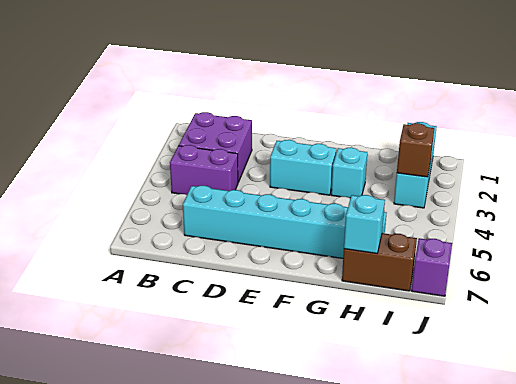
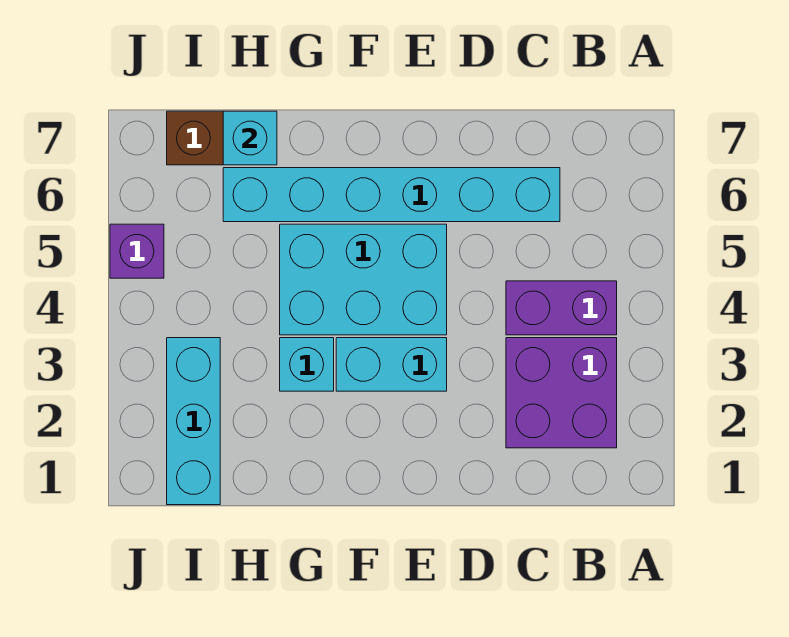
none -> cyan brick E4:G5 level 1
brown brick I3 level 2 -> none
purple brick J7 level 1 -> purple brick J5 level 1

